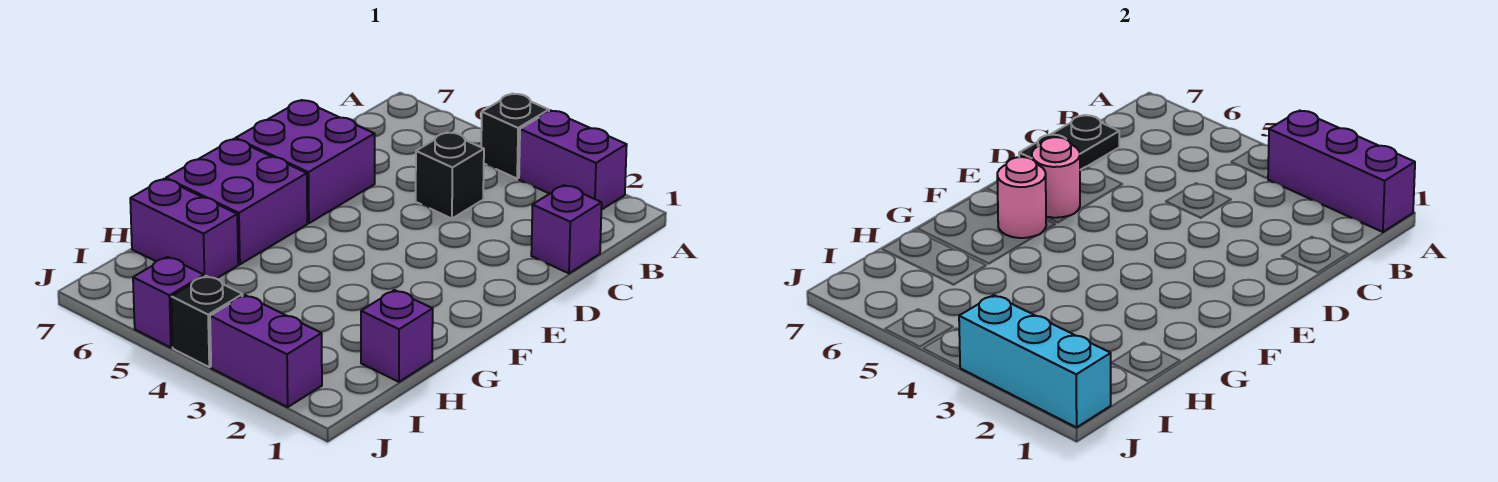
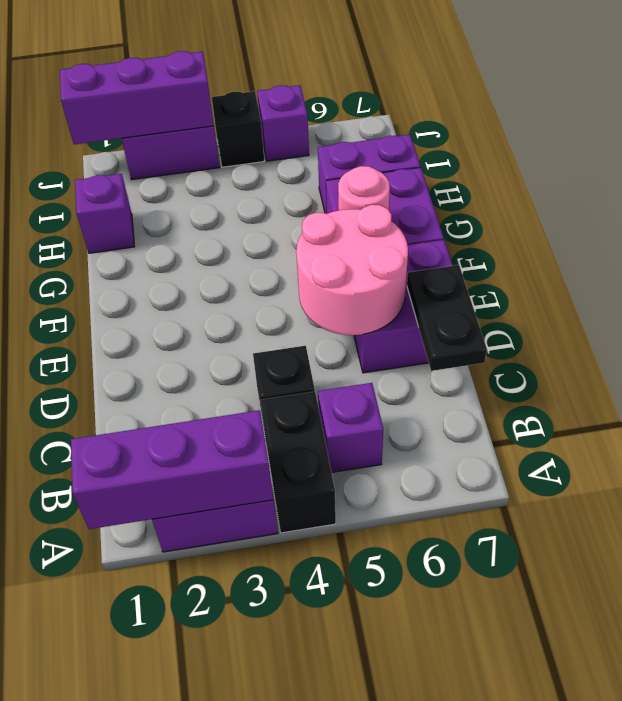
black brick A4 level 1 -> black brick A4:B4 level 1
purple brick C1 level 1 -> purple brick B5 level 1
pink round brick E6 level 2 -> pink round brick D5:E6 level 2
cyan brick J1:J3 level 2 -> purple brick J1:J3 level 2

